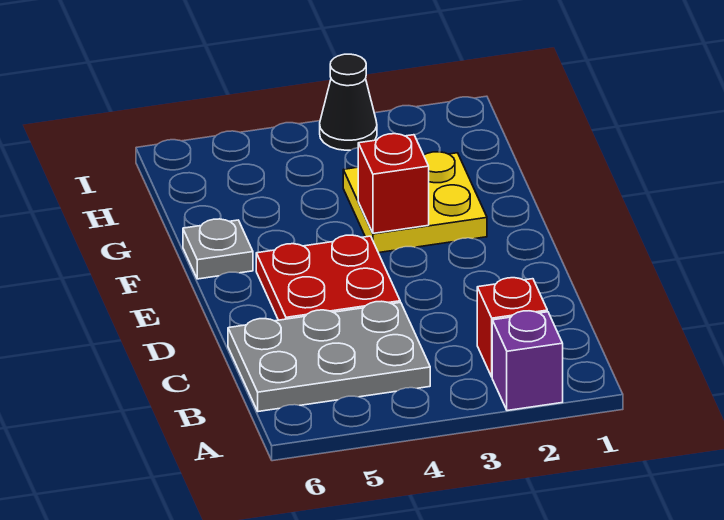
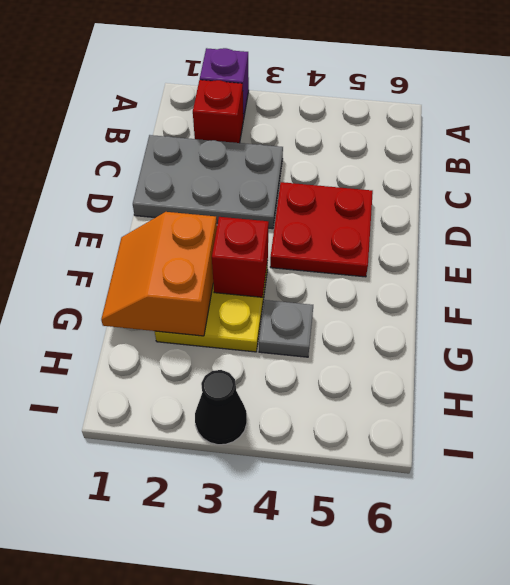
grey plate B4:C6 level 1 -> grey plate C1:D3 level 1
none -> orange slope F1:G2 level 2 top 2
grey plate F6 level 1 -> grey plate G4 level 1

